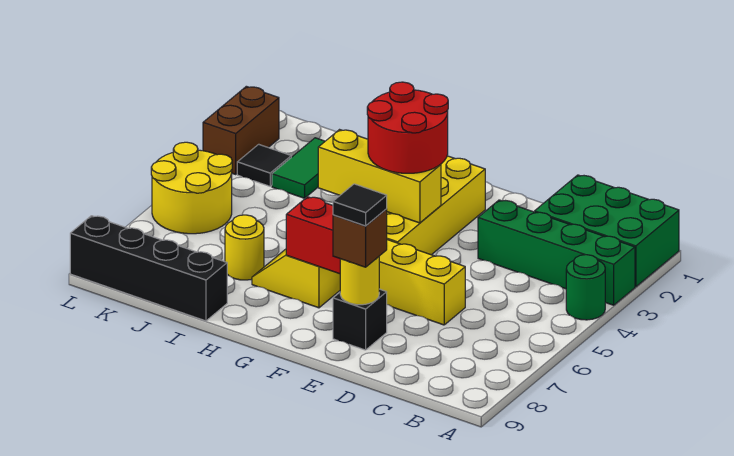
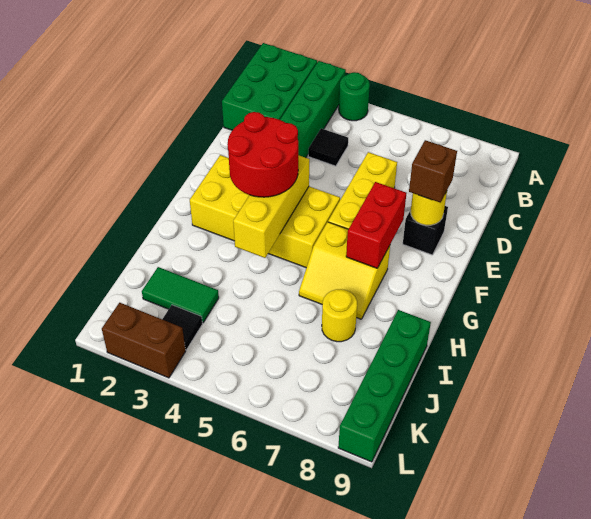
black tile E8 level 4 -> black tile C4 level 1
black brick I9:L9 level 1 -> green brick I9:L9 level 1
yellow round brick K5:L6 level 1 -> none

